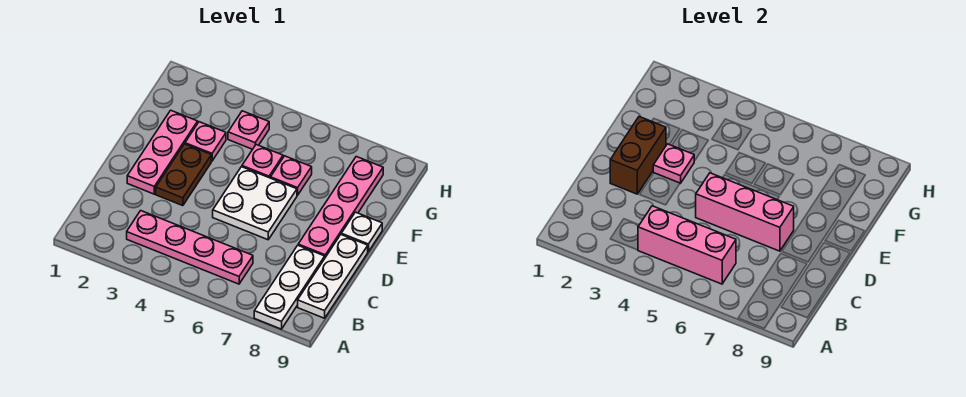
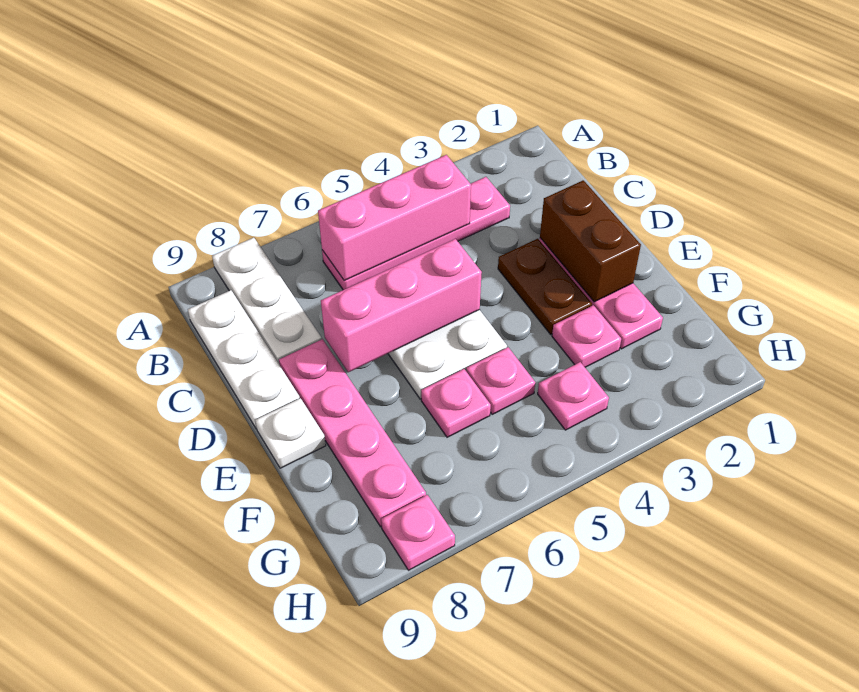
pink plate E3 level 2 -> pink plate H8 level 1

